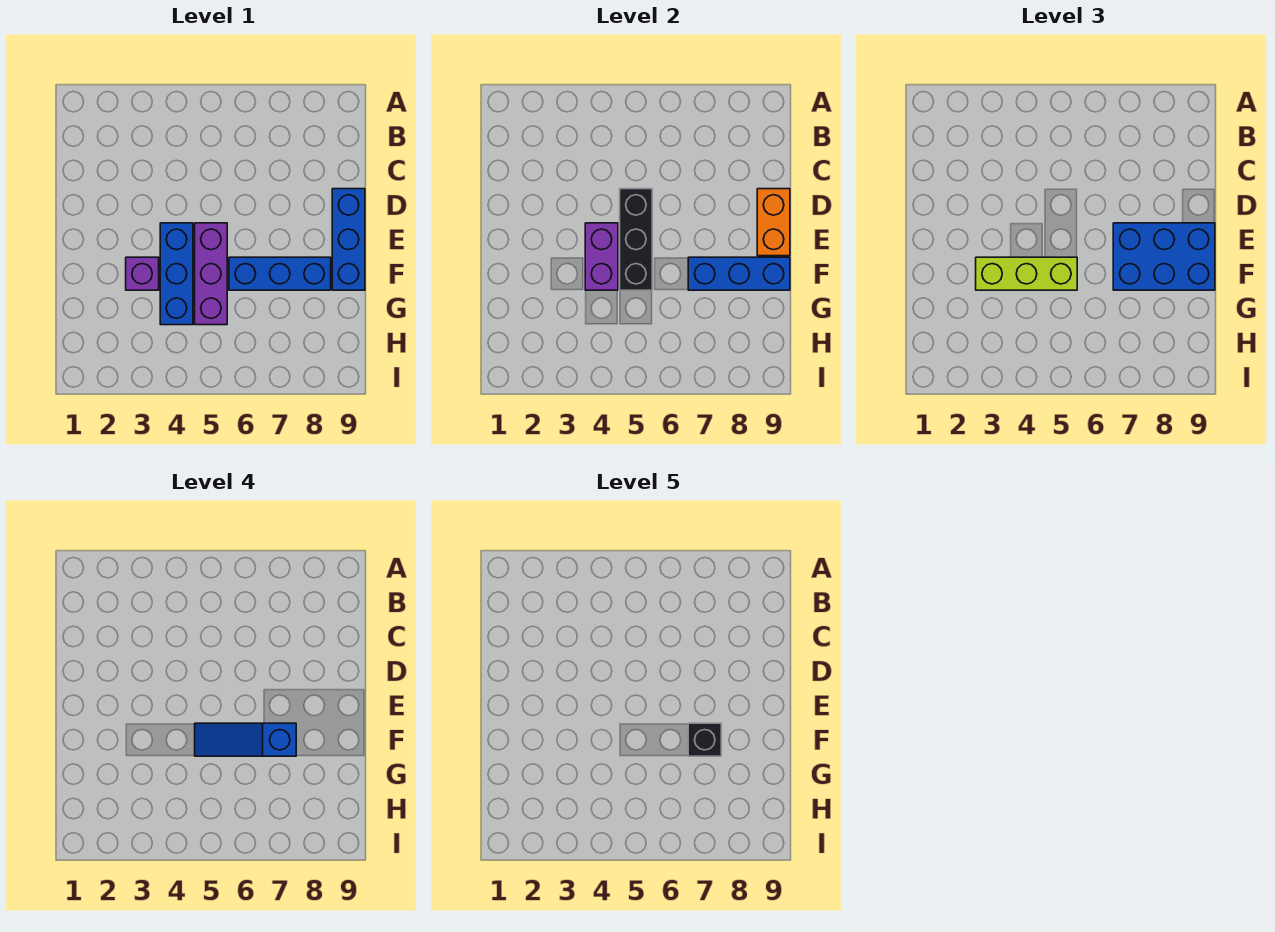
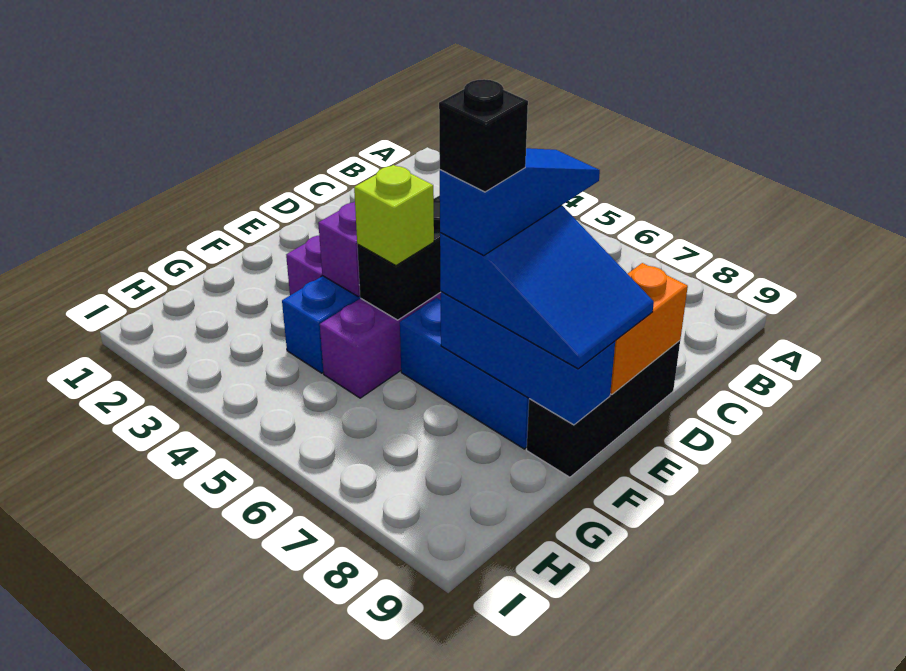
blue brick D9:F9 level 1 -> black brick D9:F9 level 1
blue brick E7:F9 level 3 -> blue slope E7:F9 level 3 top 7
lime brick F3:F5 level 3 -> lime brick F5 level 3
blue slope F5:F7 level 4 top 7 -> blue slope D7:F7 level 4 top F

